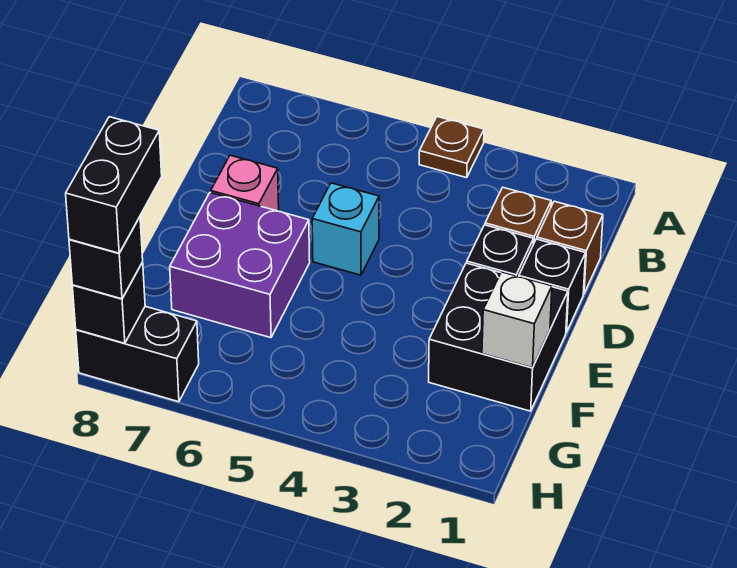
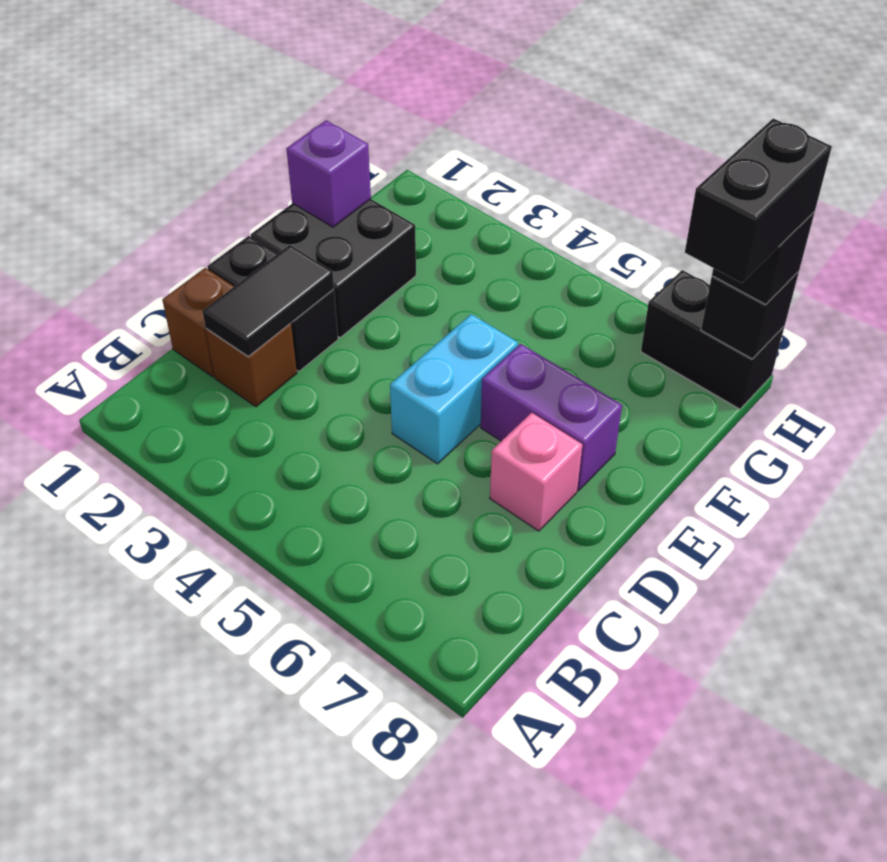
brown plate A4 level 1 -> none
none -> black tile C2:D2 level 2
cyan brick D5 level 1 -> cyan brick D5:E5 level 1
purple brick E6:F7 level 1 -> purple brick E6:E7 level 1
white brick F1 level 2 -> purple brick F1 level 2

